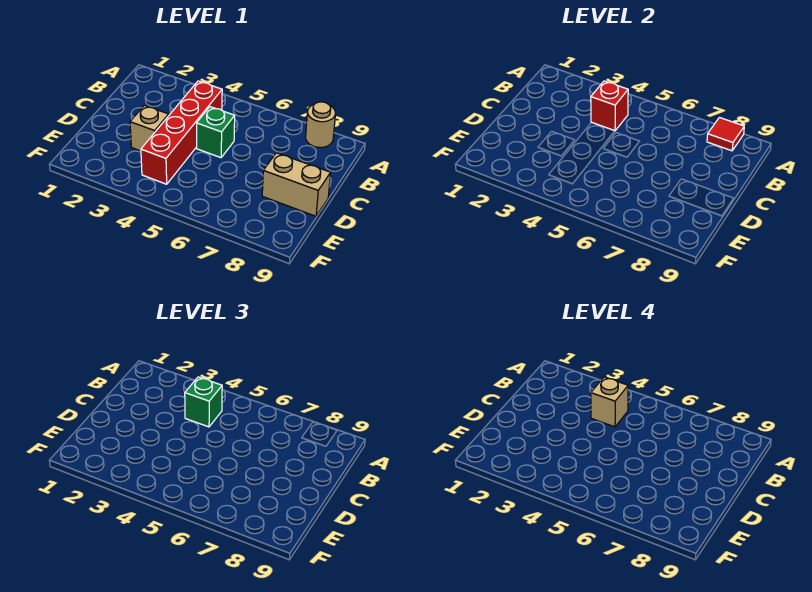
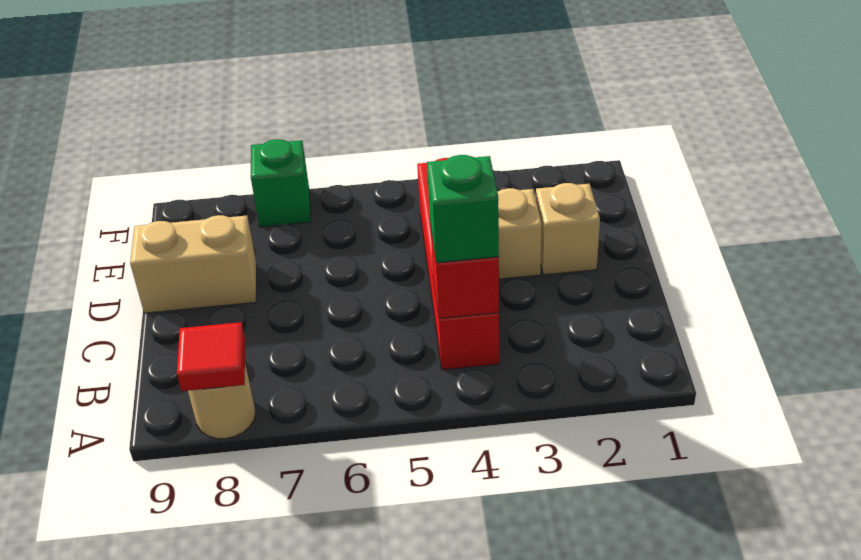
tan brick B4 level 4 -> tan brick D2 level 1
green brick C5 level 1 -> green brick F7 level 1

